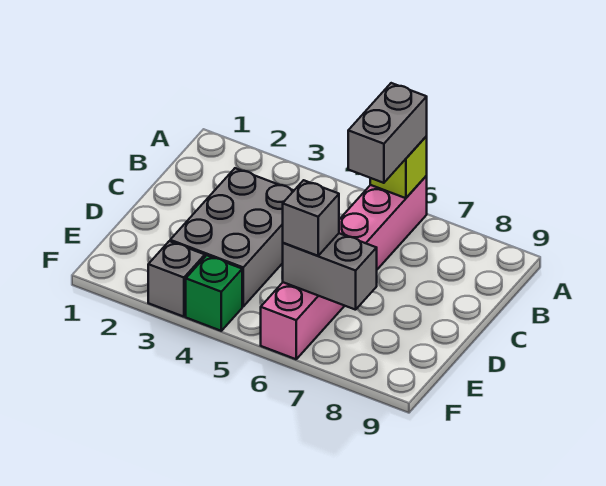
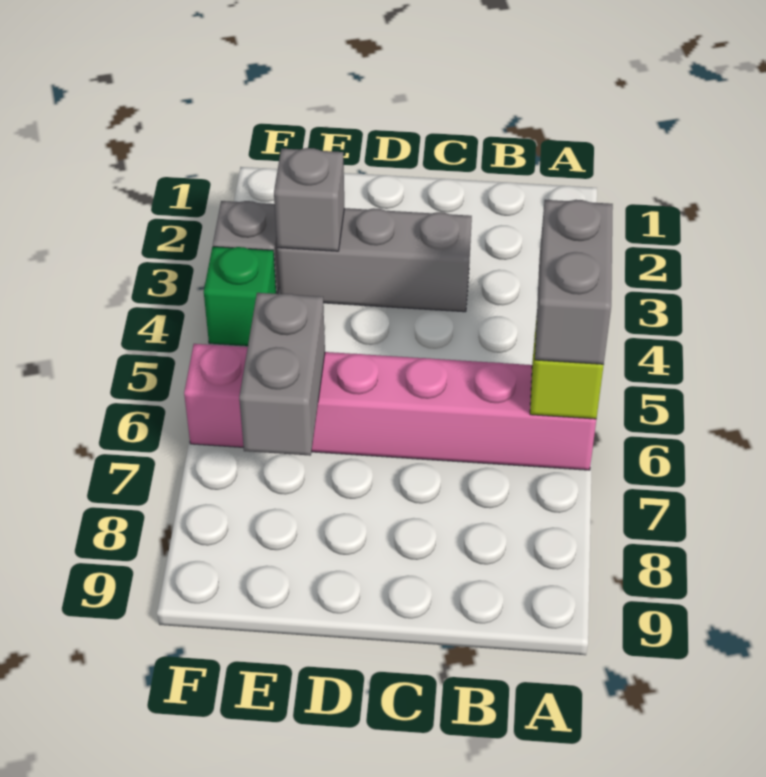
grey brick A6:B6 level 3 -> grey brick A5:A6 level 3
grey brick C3:E4 level 1 -> grey brick C3:E3 level 1
grey brick E6 level 3 -> grey brick E3 level 2

